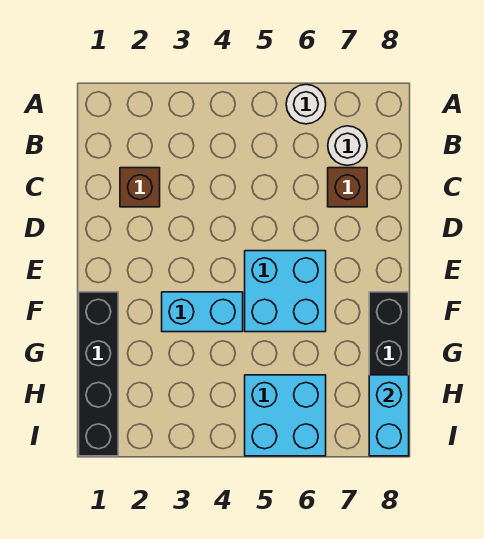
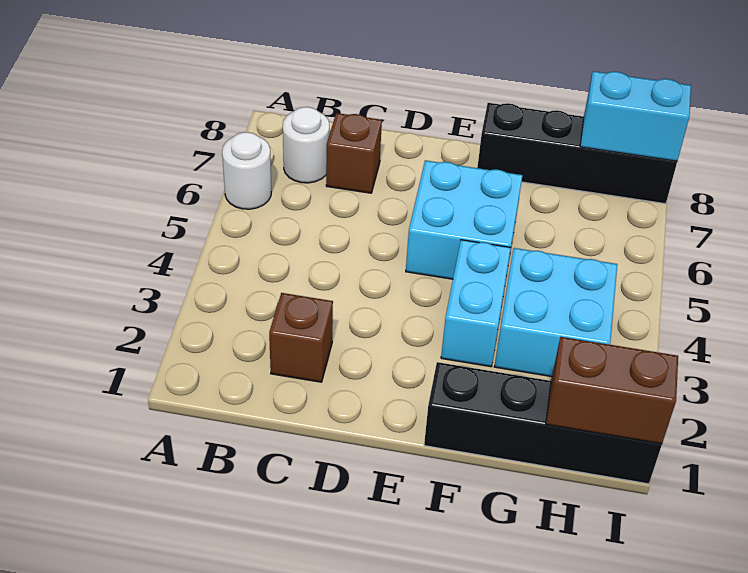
none -> brown brick H1:I1 level 2
cyan brick H5:I6 level 1 -> cyan brick G3:H4 level 1

